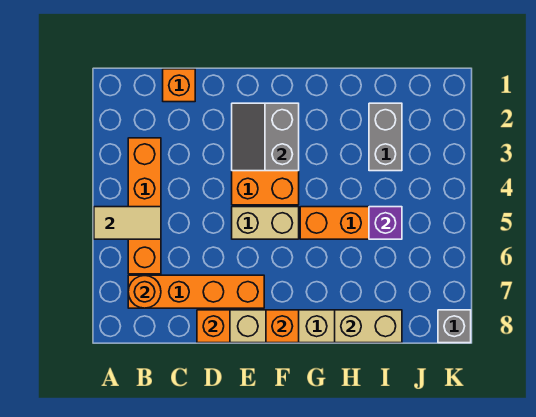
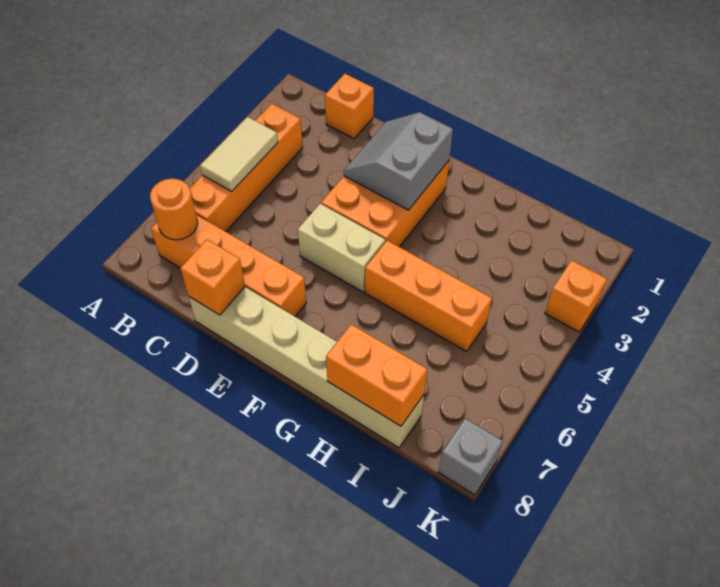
tan tile A5:B5 level 2 -> tan tile B4:B5 level 2
orange brick F8 level 2 -> orange brick K3 level 1
tan brick H8:I8 level 2 -> orange brick H8:I8 level 2
grey brick I2:I3 level 1 -> none
purple brick I5 level 2 -> none

